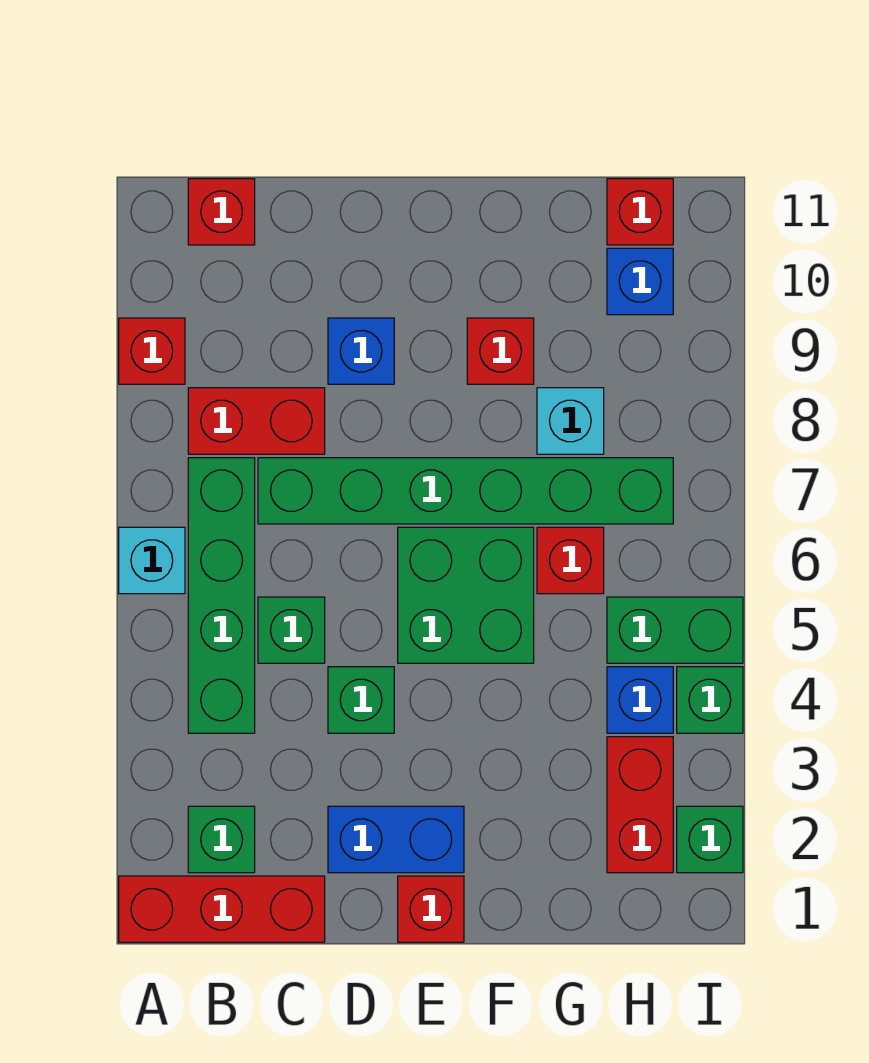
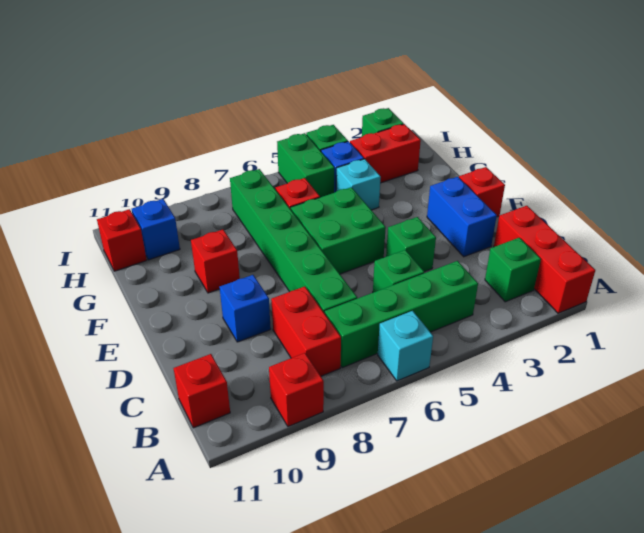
cyan brick G8 level 1 -> cyan brick G4 level 1

